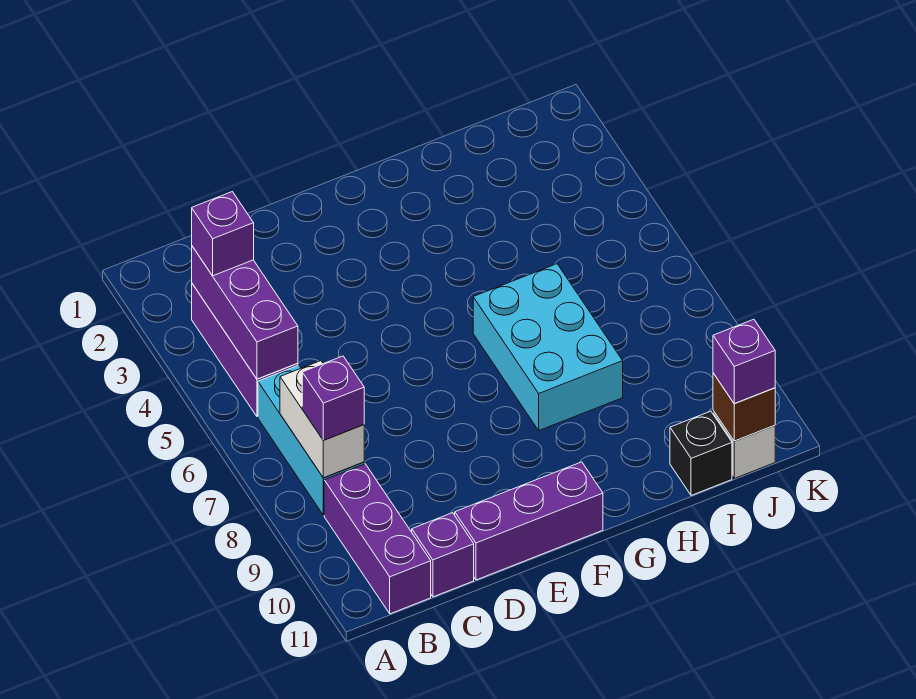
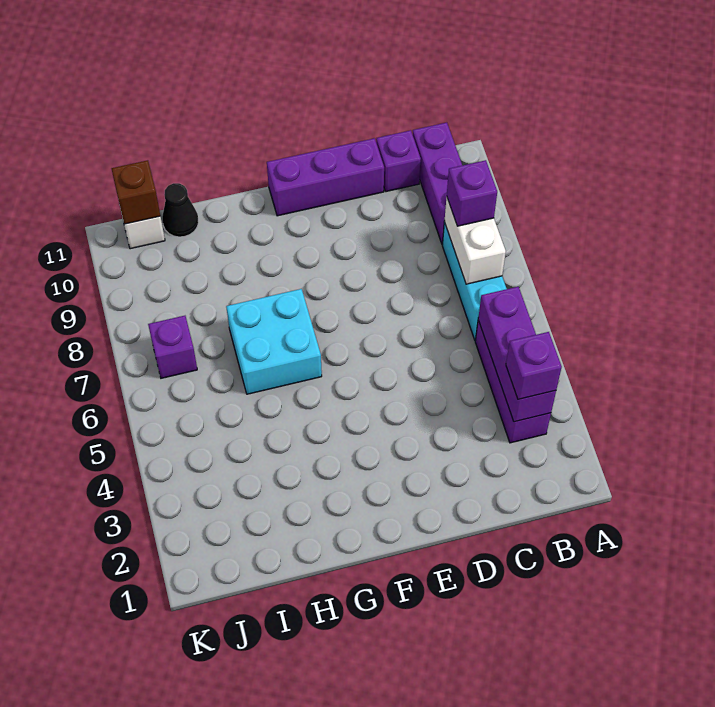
cyan brick G6:H8 level 1 -> cyan brick G6:H7 level 1
black brick I11 level 1 -> black cone I11 level 1
purple brick J11 level 3 -> purple brick J7 level 1

